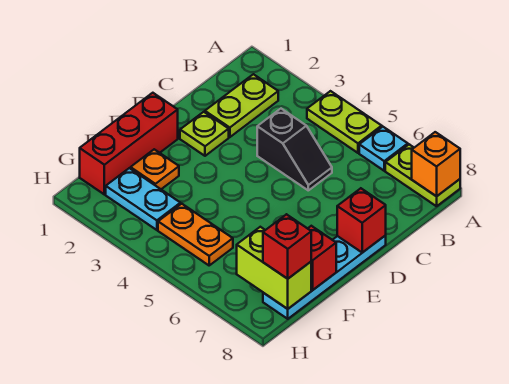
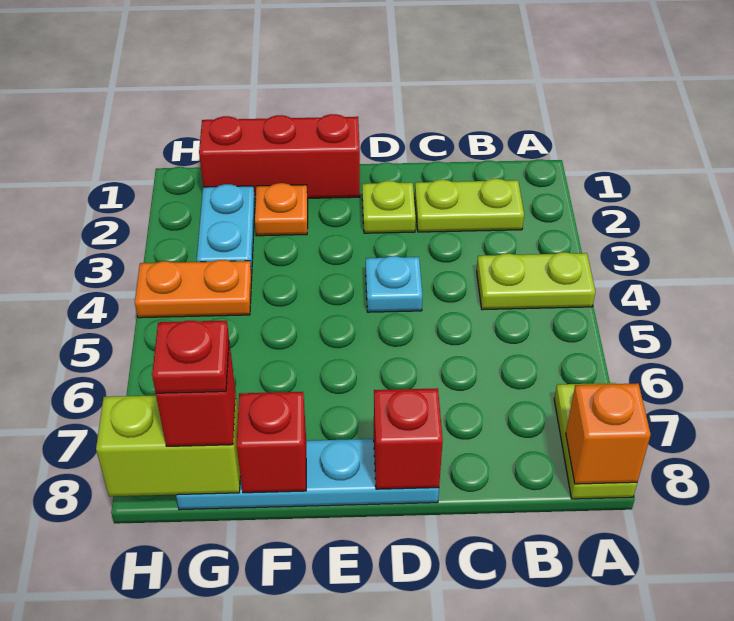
lime plate A4:A5 level 1 -> lime plate A4:B4 level 1
cyan plate A6 level 1 -> cyan plate D4 level 1
black slope C4:C5 level 1 top 4 -> none
orange plate G4:G5 level 1 -> orange plate G4:H4 level 1
lime brick G7:G8 level 2 -> lime brick G8:H8 level 2
none -> red plate G8 level 4

